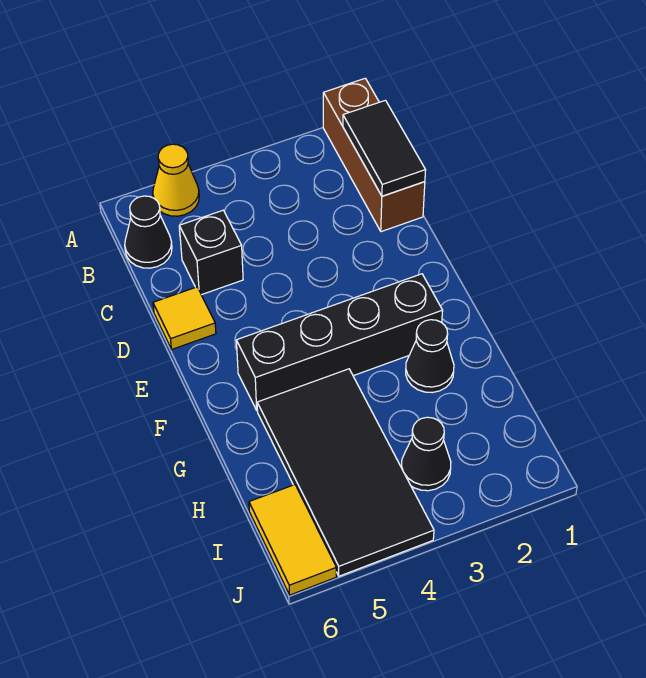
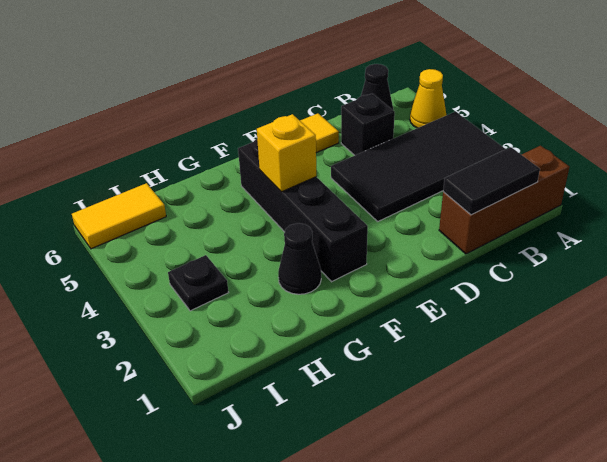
none -> yellow brick F4 level 2
black tile G4:J5 level 1 -> black tile A3:D4 level 1
black cone I3 level 1 -> black plate I3 level 1

